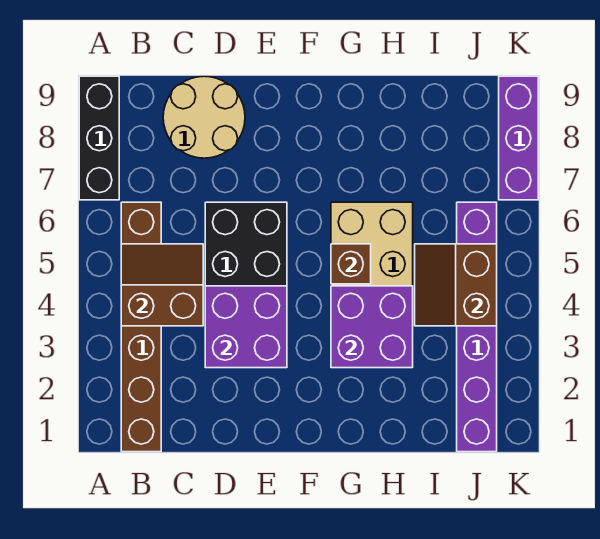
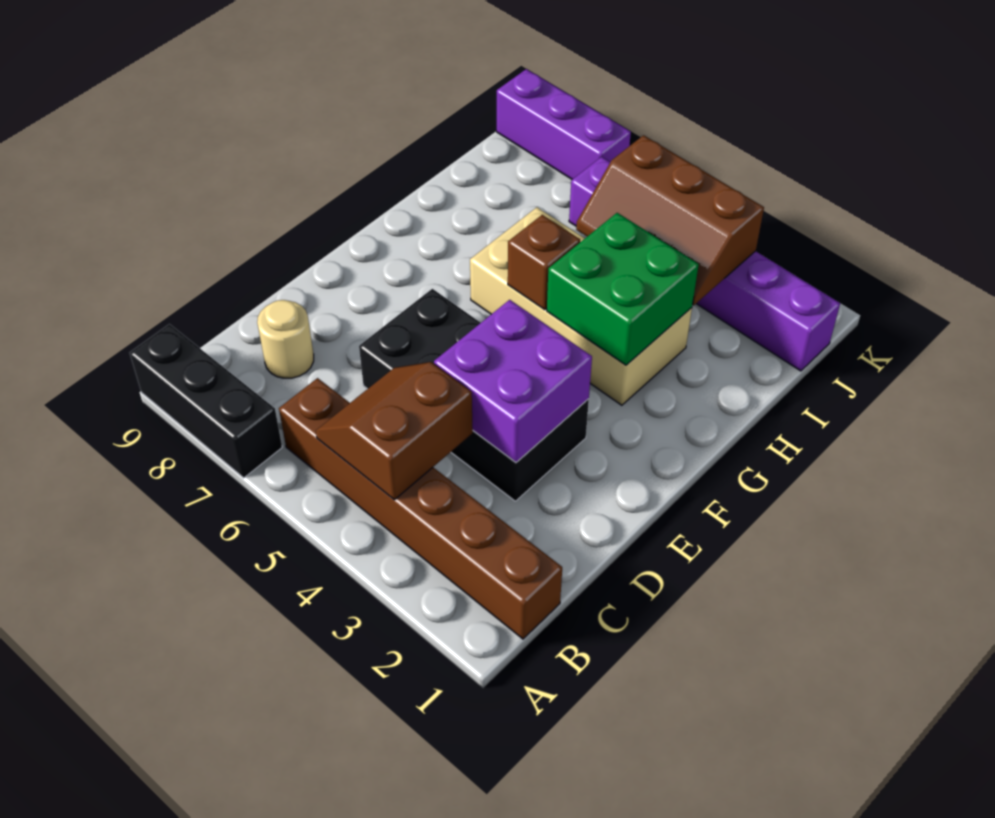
tan round brick C8:D9 level 1 -> tan round brick C8 level 1
purple brick G3:H4 level 2 -> green brick G3:H4 level 2
brown slope I4:J5 level 2 top J -> brown slope I3:J5 level 2 top J

